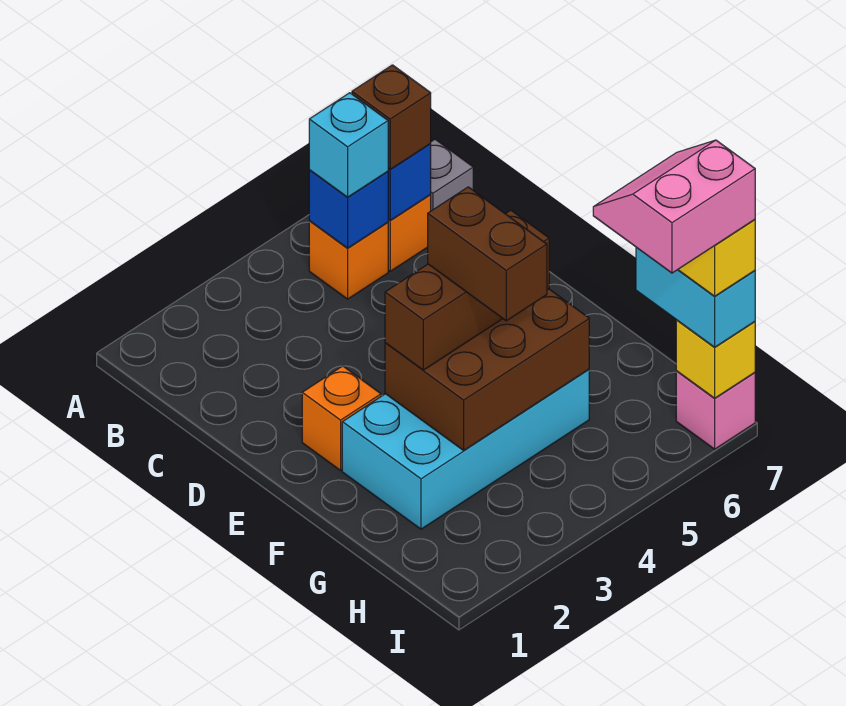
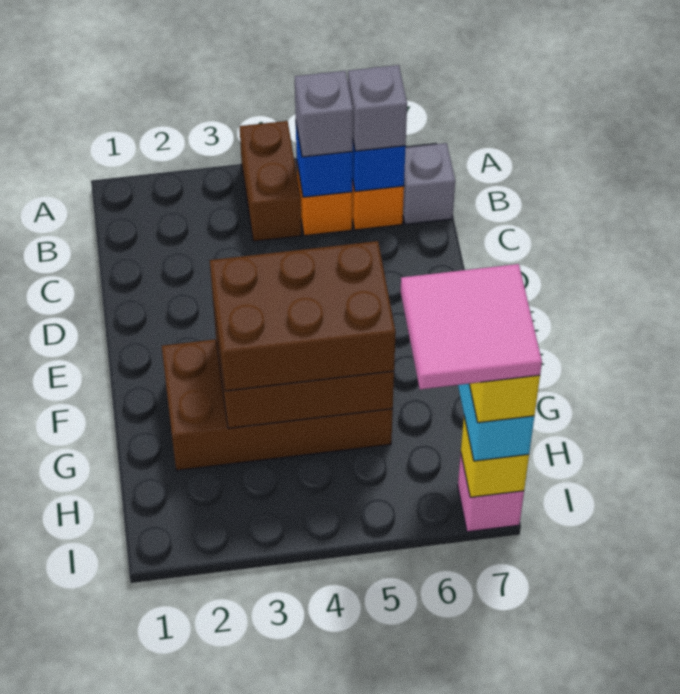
cyan brick B5 level 3 -> grey brick B5 level 3
brown brick B6 level 3 -> grey brick B6 level 3
orange brick E2 level 1 -> none
cyan brick F2:G5 level 1 -> brown brick F2:G5 level 1
brown brick F3:F5 level 3 -> brown brick F3:G5 level 3
brown brick F4:G4 level 4 -> brown brick A4:B4 level 1
pink slope H6:I7 level 5 top I -> pink tile H6:I7 level 5

